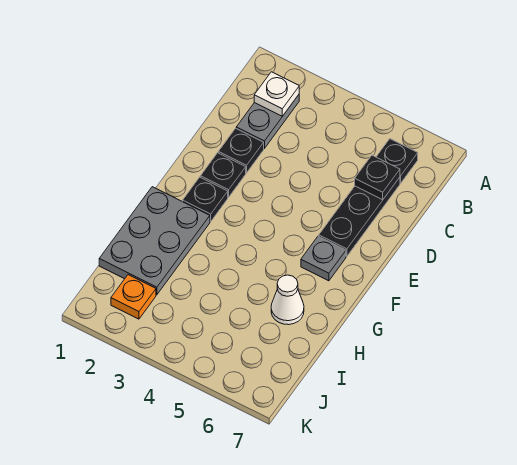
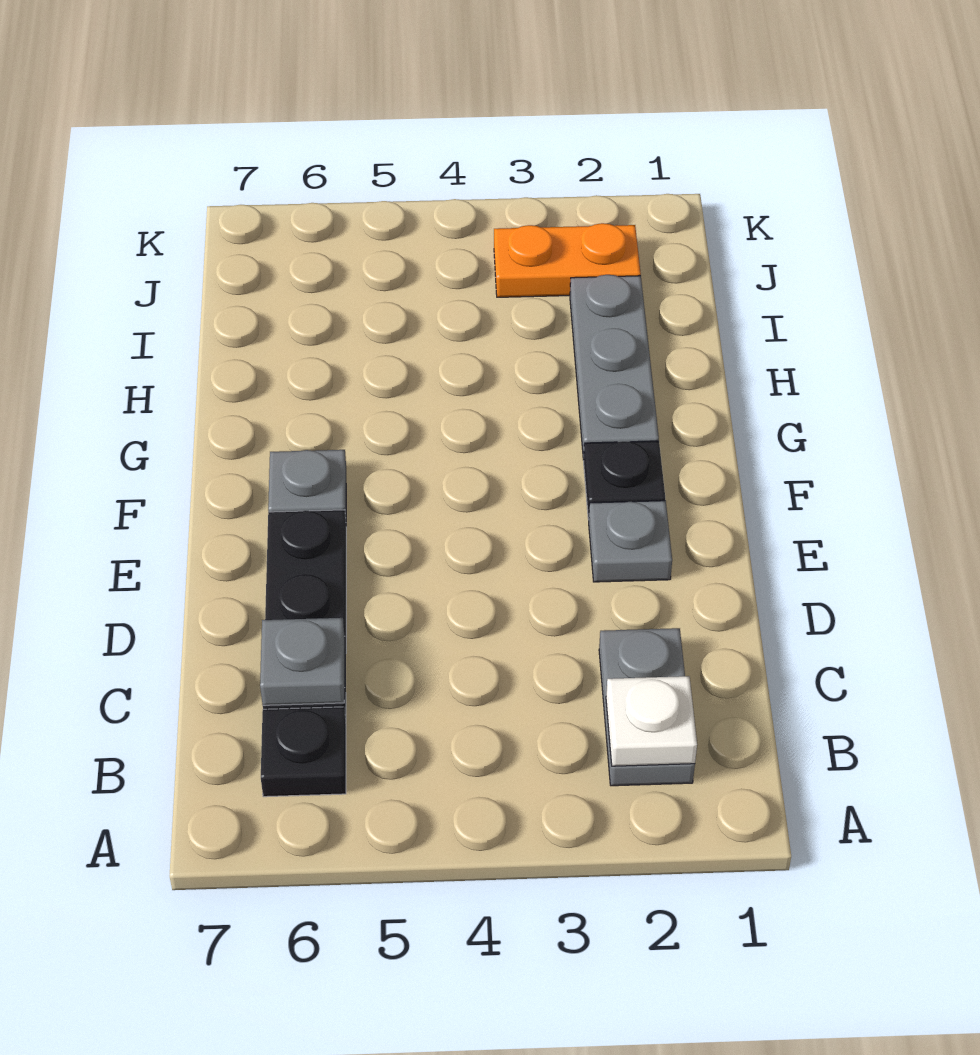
black plate C6 level 2 -> grey plate C6 level 2
black plate D2 level 1 -> none
black plate E2 level 1 -> grey plate E2 level 1
grey plate G1:I2 level 1 -> grey plate G2:I2 level 1
white cone H6 level 1 -> none
orange plate J2 level 1 -> orange plate J2:J3 level 1

